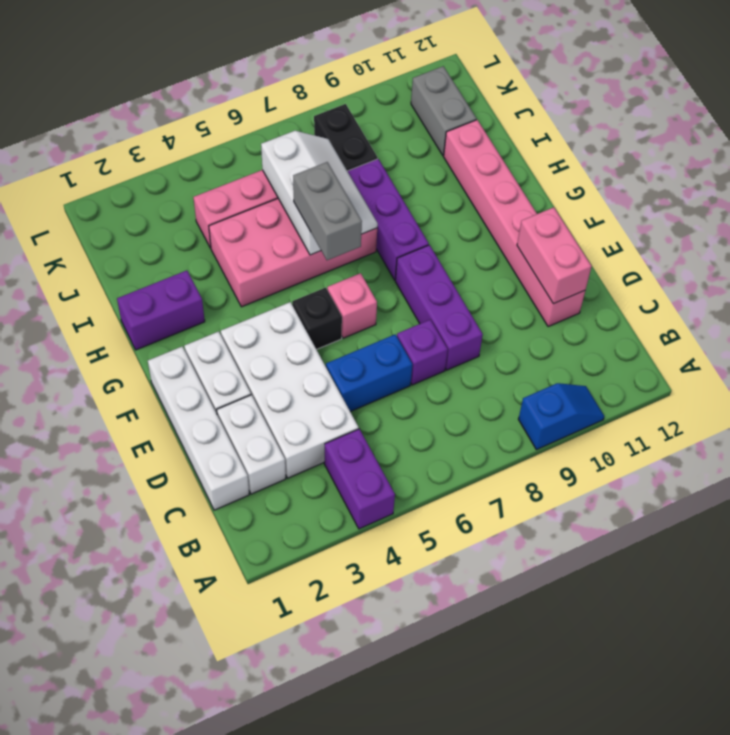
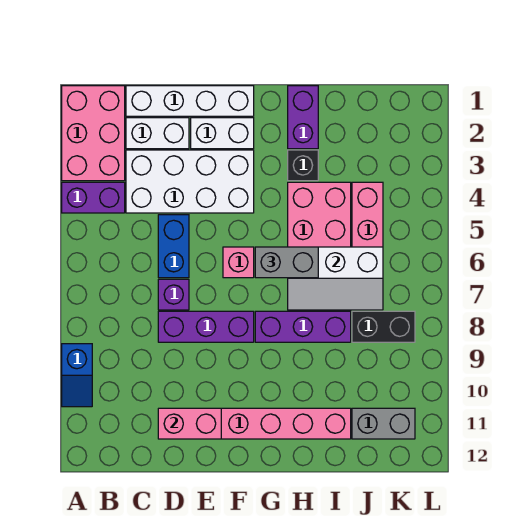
none -> pink brick A1:B3 level 1
black brick F5 level 1 -> black brick H3 level 1

